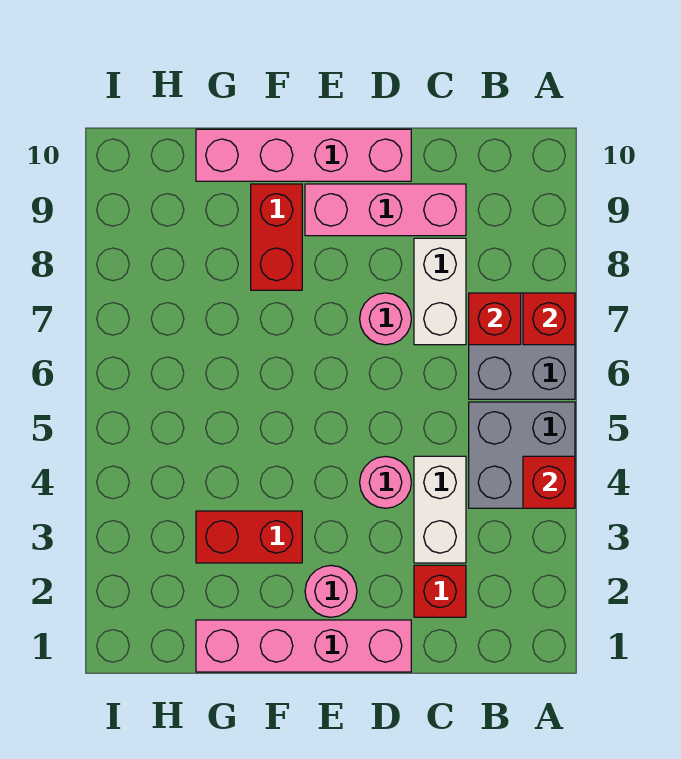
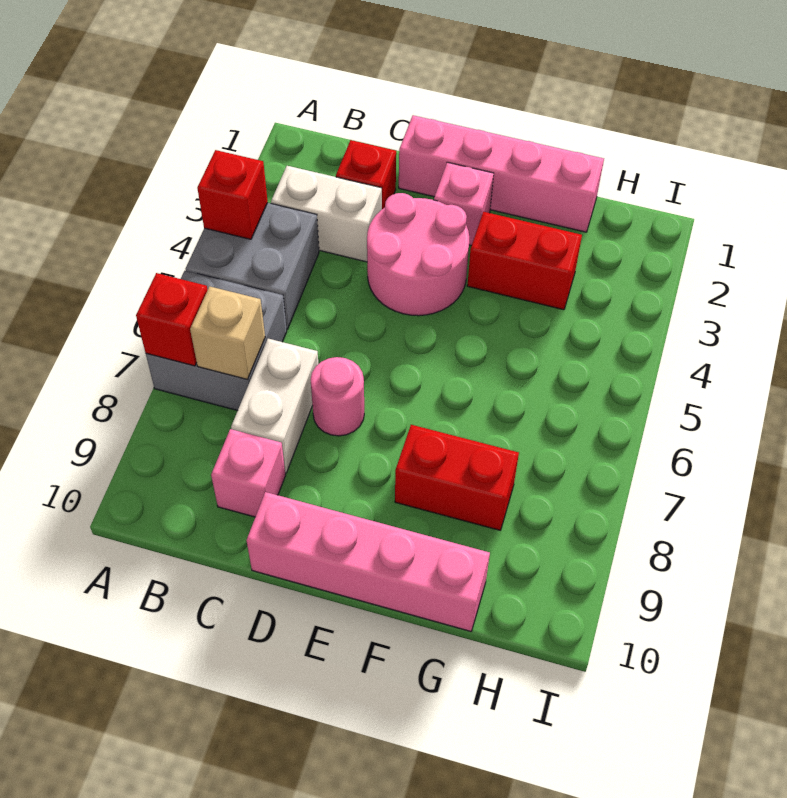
red brick B7 level 2 -> tan brick B7 level 2
white brick C3:C4 level 1 -> white brick B3:C3 level 1
pink brick C9:E9 level 1 -> pink brick C9 level 1
pink round brick D4 level 1 -> pink round brick D3:E4 level 1
pink round brick E2 level 1 -> pink brick E2 level 1
red brick F8:F9 level 1 -> red brick F8:G8 level 1

